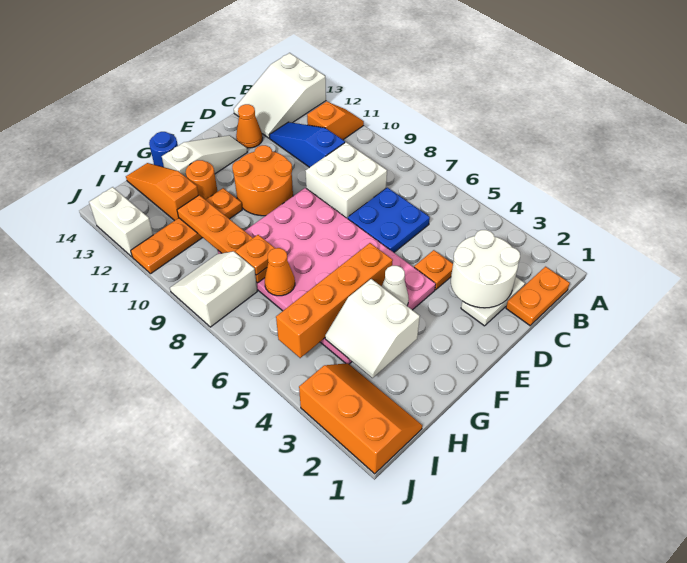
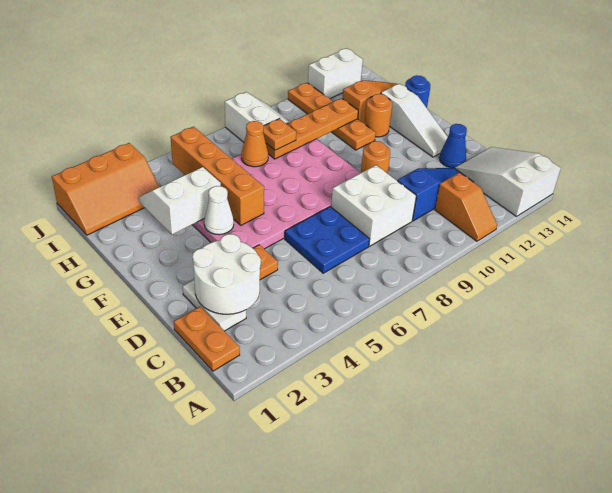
orange cone D13 level 1 -> blue cone D13 level 1
orange round brick E10:F11 level 1 -> orange round brick E10 level 1

